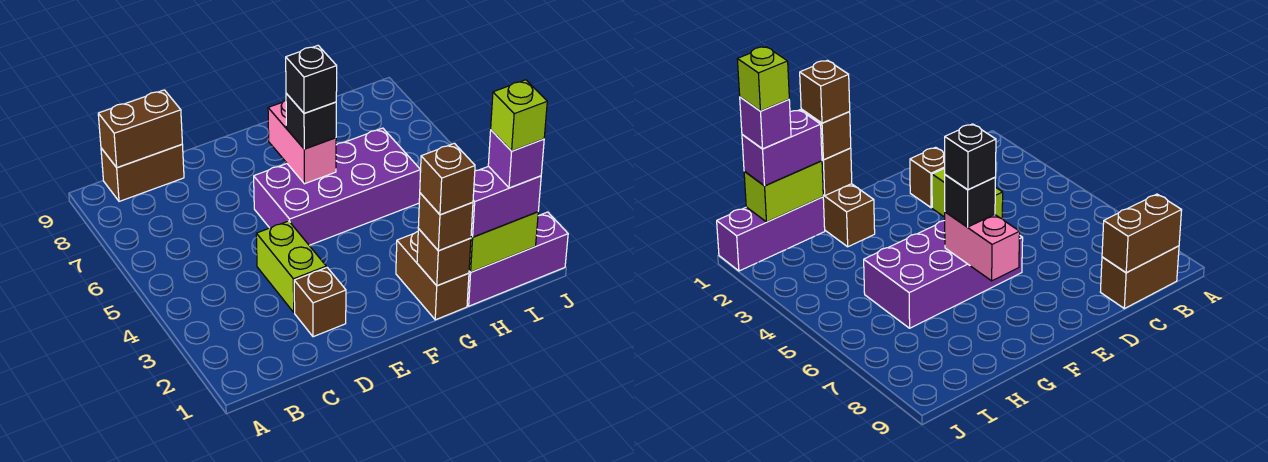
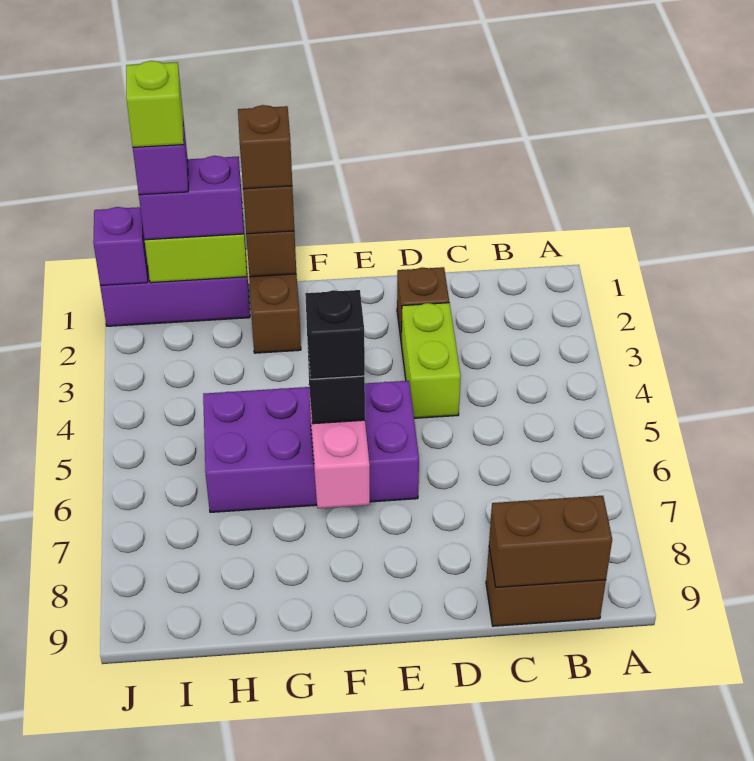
none -> purple brick J1 level 2

